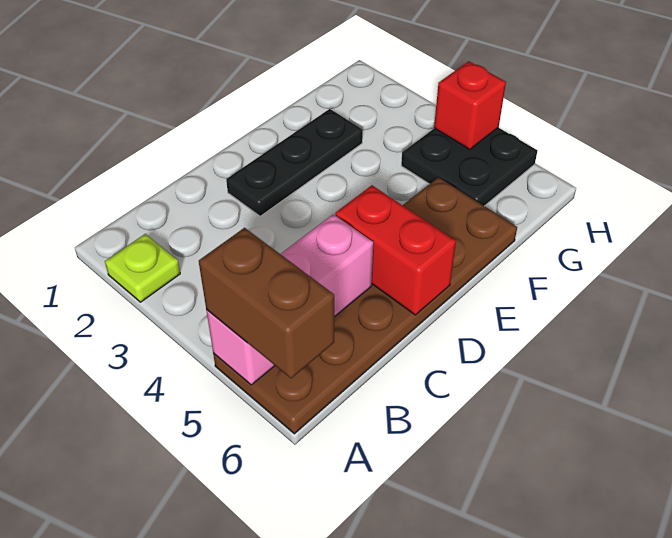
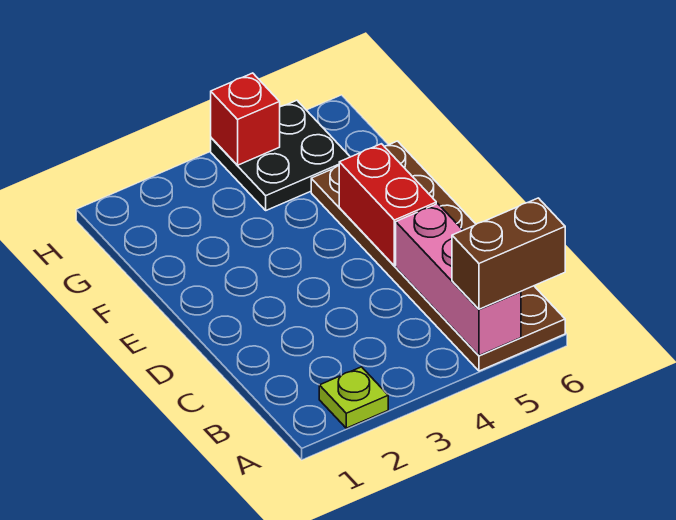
black plate D2:F2 level 1 -> none
red brick D5:D6 level 2 -> red brick D5:E5 level 2

